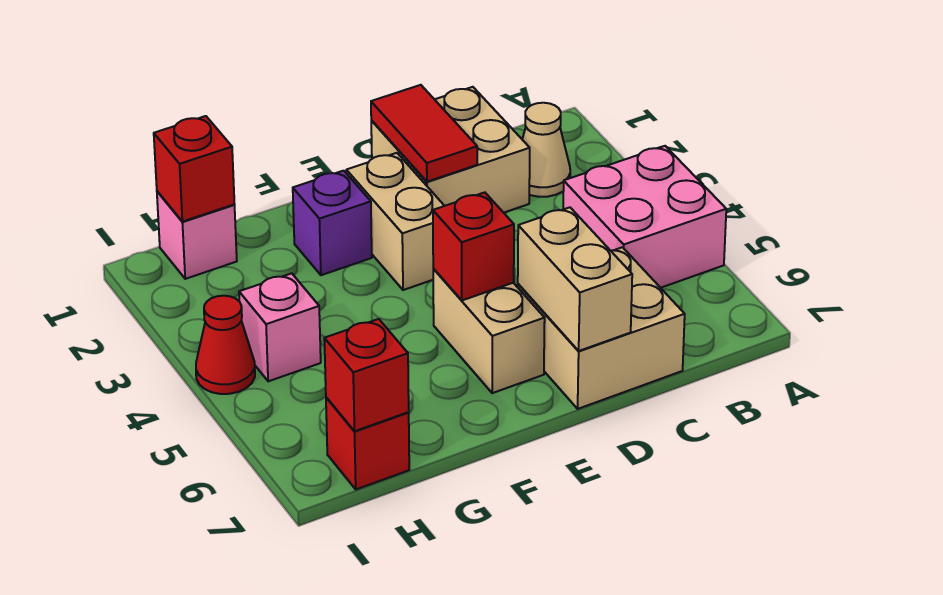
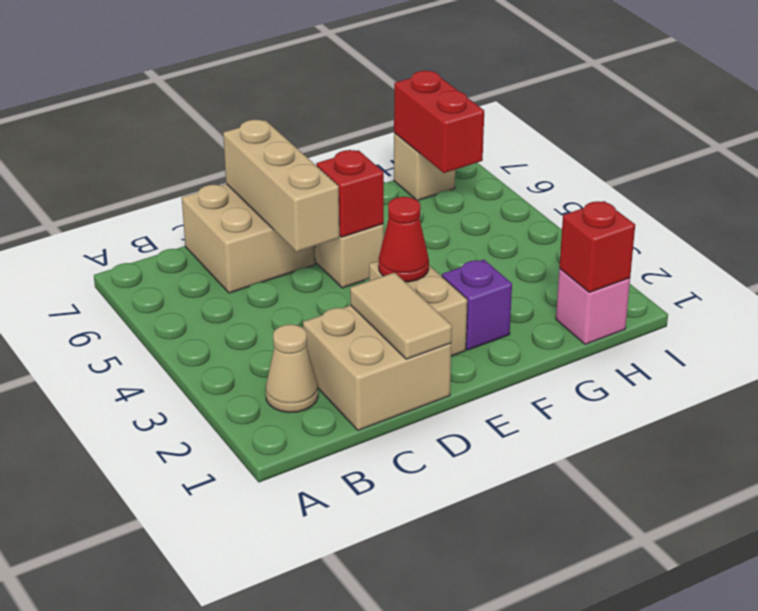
pink brick A4:B5 level 1 -> none
red tile D1:D2 level 2 -> tan tile D1:D2 level 2
tan brick D6:D7 level 2 -> tan brick D5:D7 level 2
pink brick H4 level 1 -> none
red brick H7 level 1 -> tan brick H7 level 1
red brick H7 level 2 -> red brick H6:H7 level 2
red cone I4 level 1 -> red cone E3 level 2

